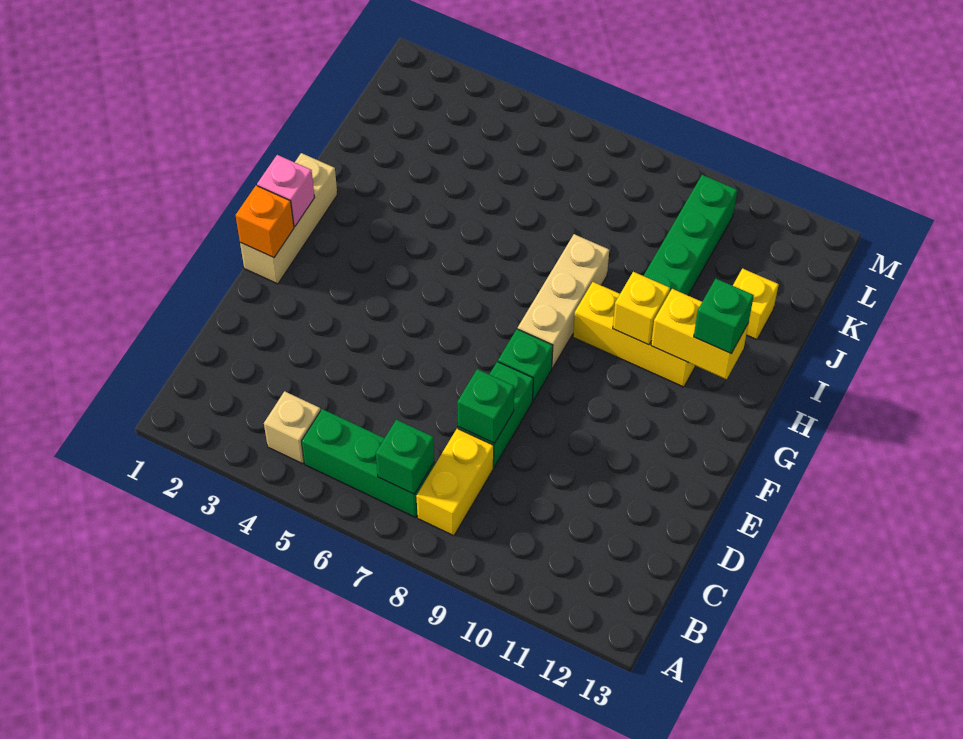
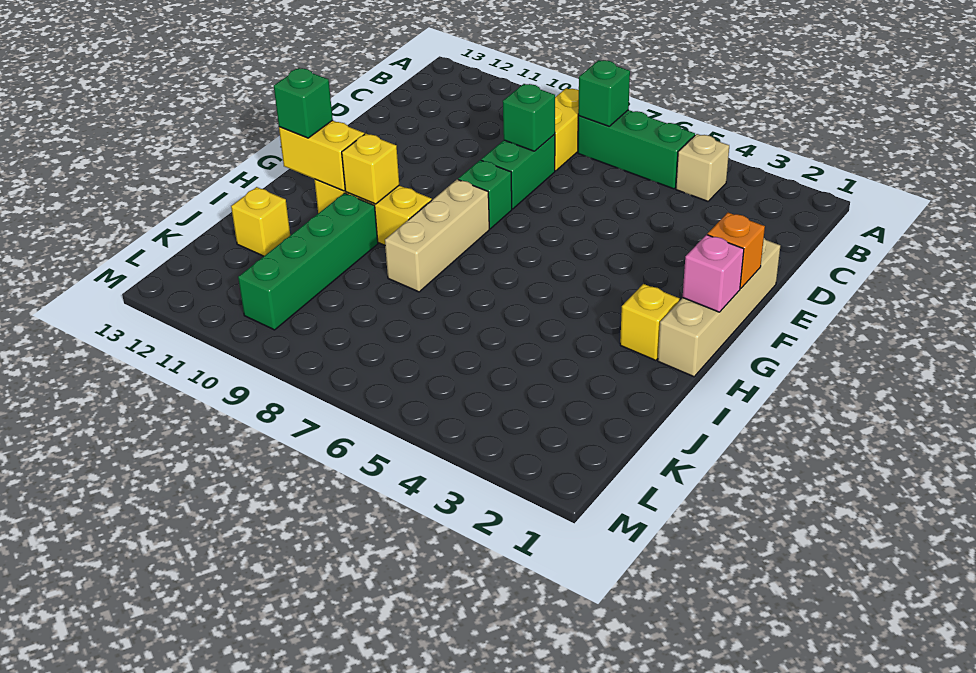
tan brick F1:H1 level 1 -> tan brick E1:H1 level 1
none -> yellow brick H2 level 1

